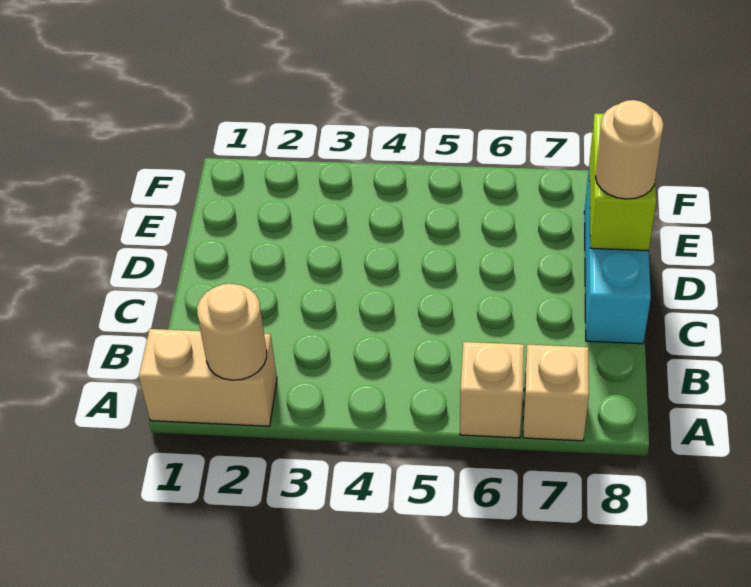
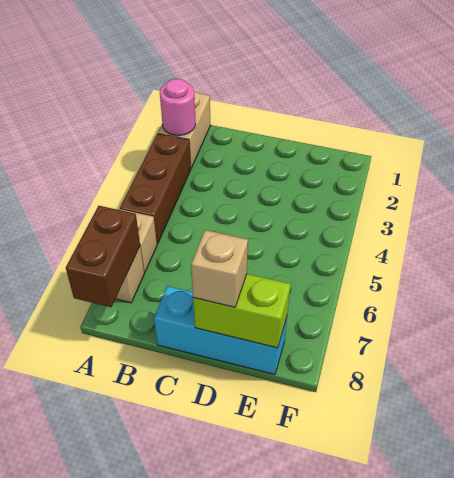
tan round brick A2 level 2 -> pink round brick A2 level 2
none -> brown brick A3:A5 level 1
none -> brown brick A7:A8 level 2
tan round brick D8 level 3 -> tan brick D8 level 3

